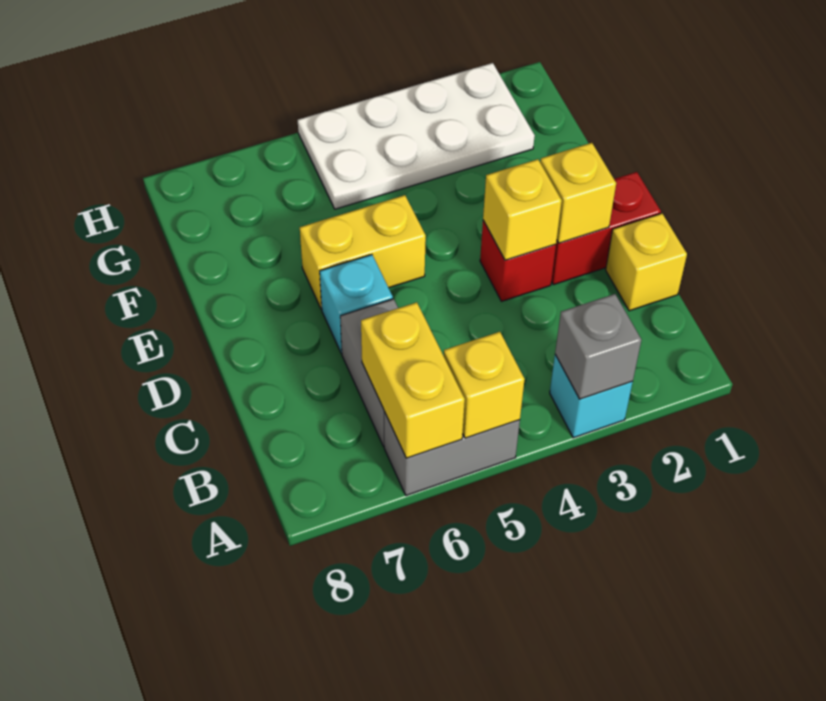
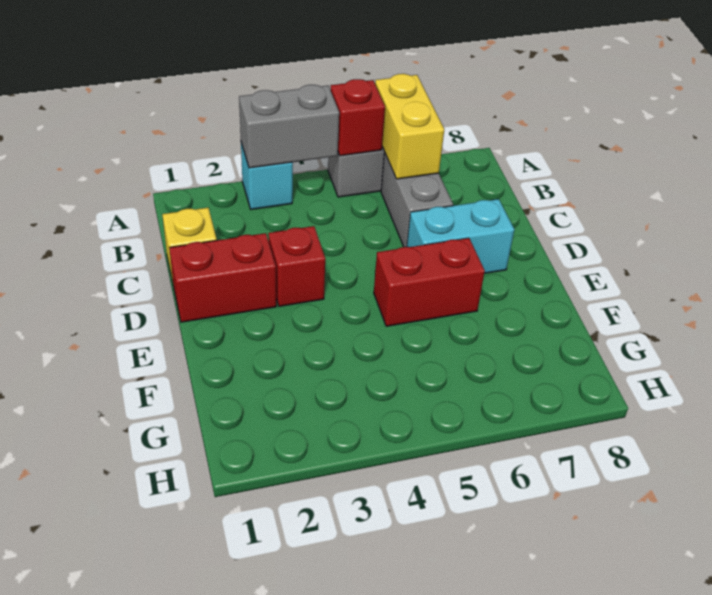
grey brick A3 level 2 -> grey brick A3:A4 level 2
yellow brick A5 level 2 -> red brick A5 level 2
yellow brick D2 level 2 -> none
yellow brick D3 level 2 -> none
cyan brick D6 level 1 -> cyan brick D6:D7 level 1
yellow brick E5:E6 level 1 -> red brick E5:E6 level 1
white plate G2:H5 level 1 -> none

